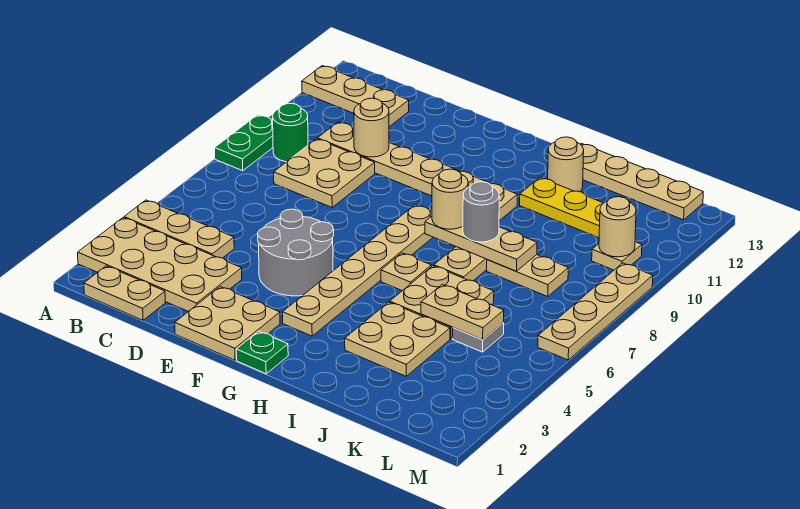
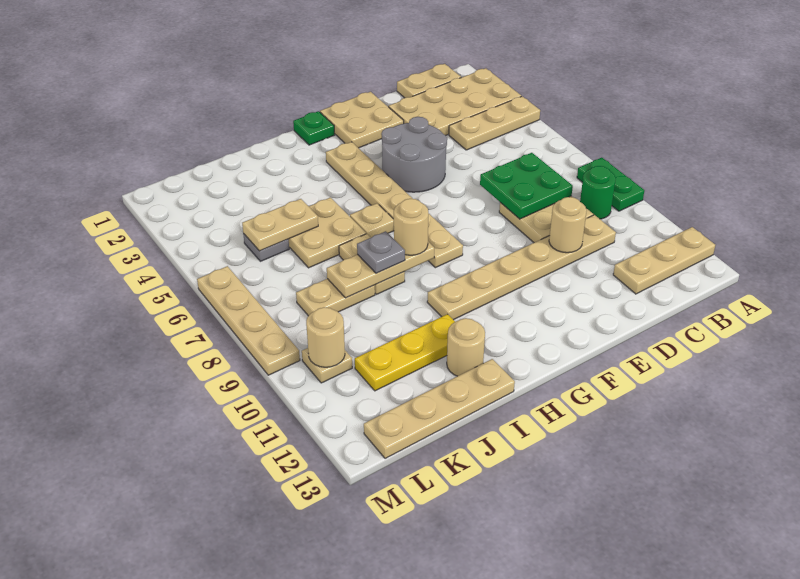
none -> green plate C7:D8 level 2
tan plate I3:J4 level 1 -> none
grey round brick I8 level 3 -> grey plate I8 level 3

